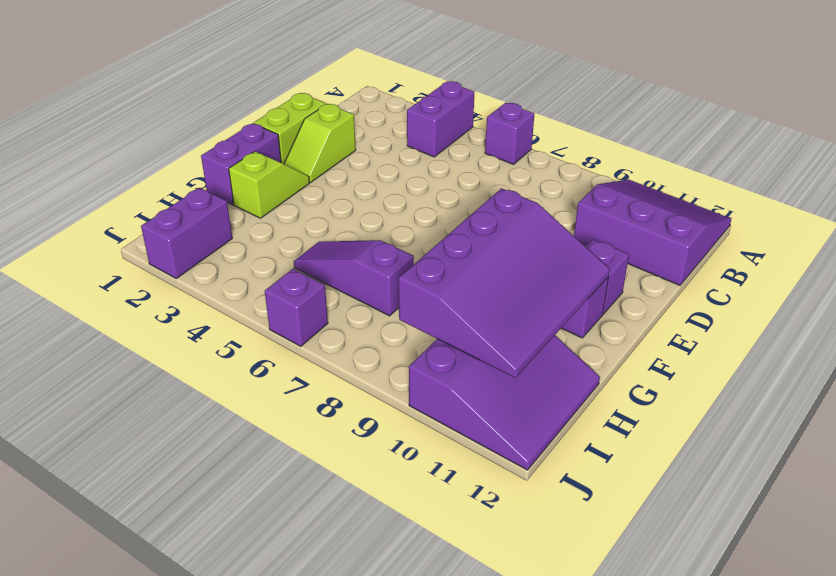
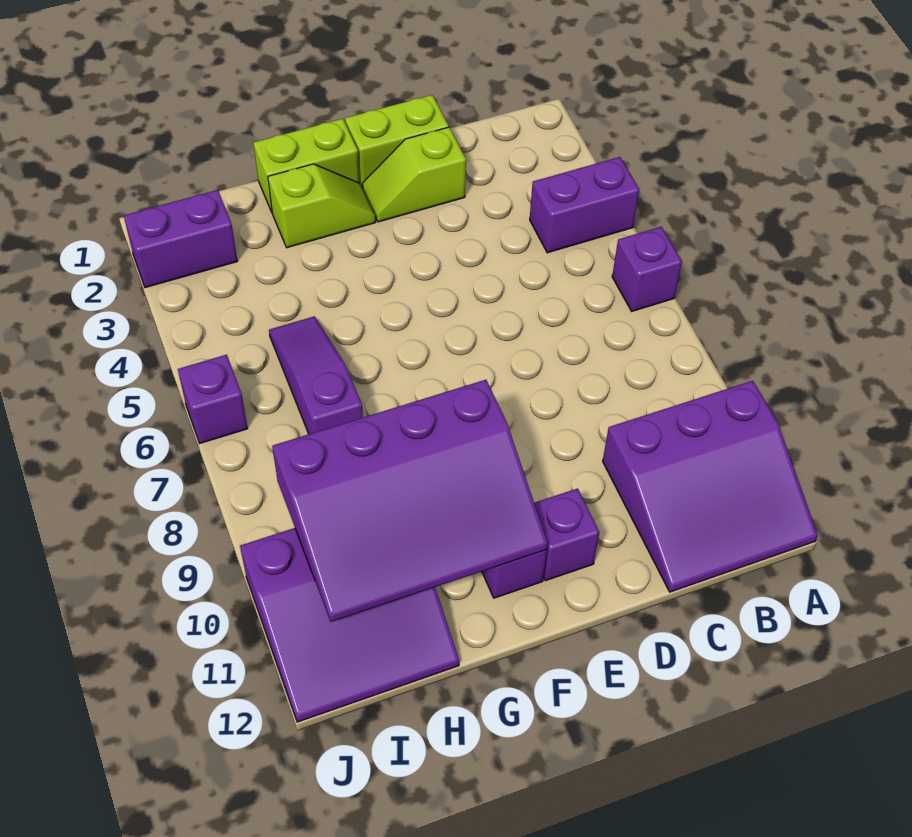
purple slope A10:C12 level 1 top C -> purple slope A10:C12 level 1 top 10
purple brick F1:G1 level 1 -> lime brick F1:G1 level 1

